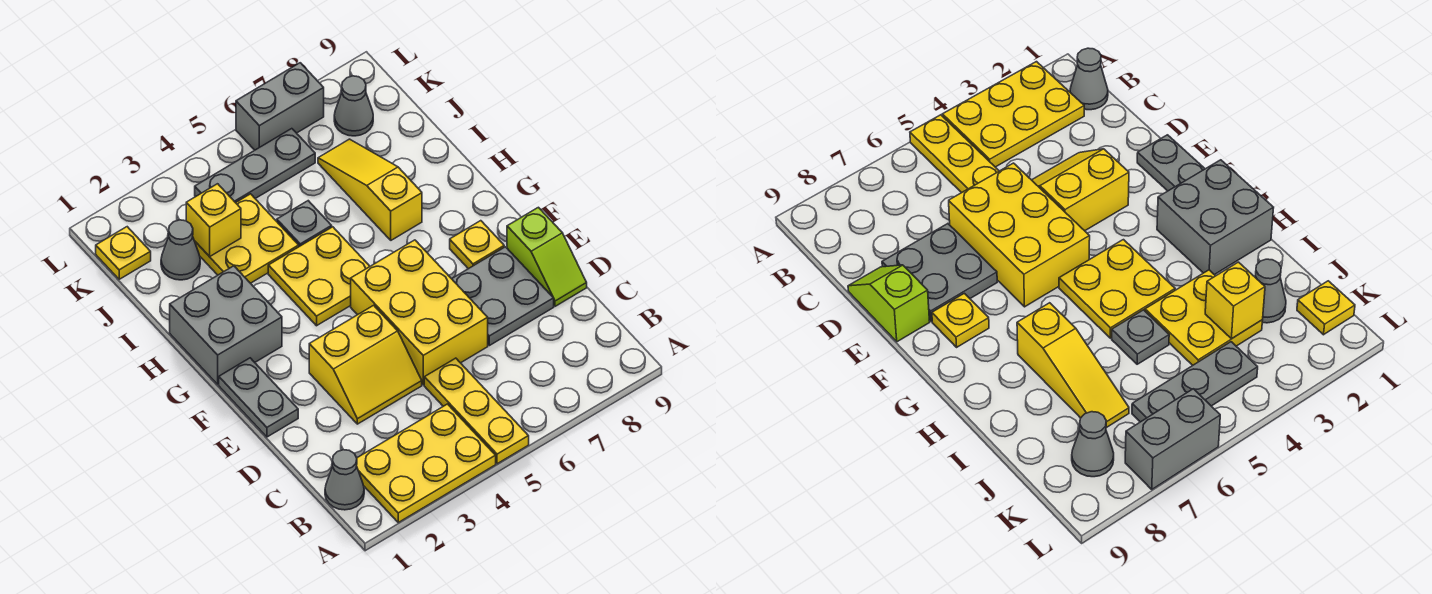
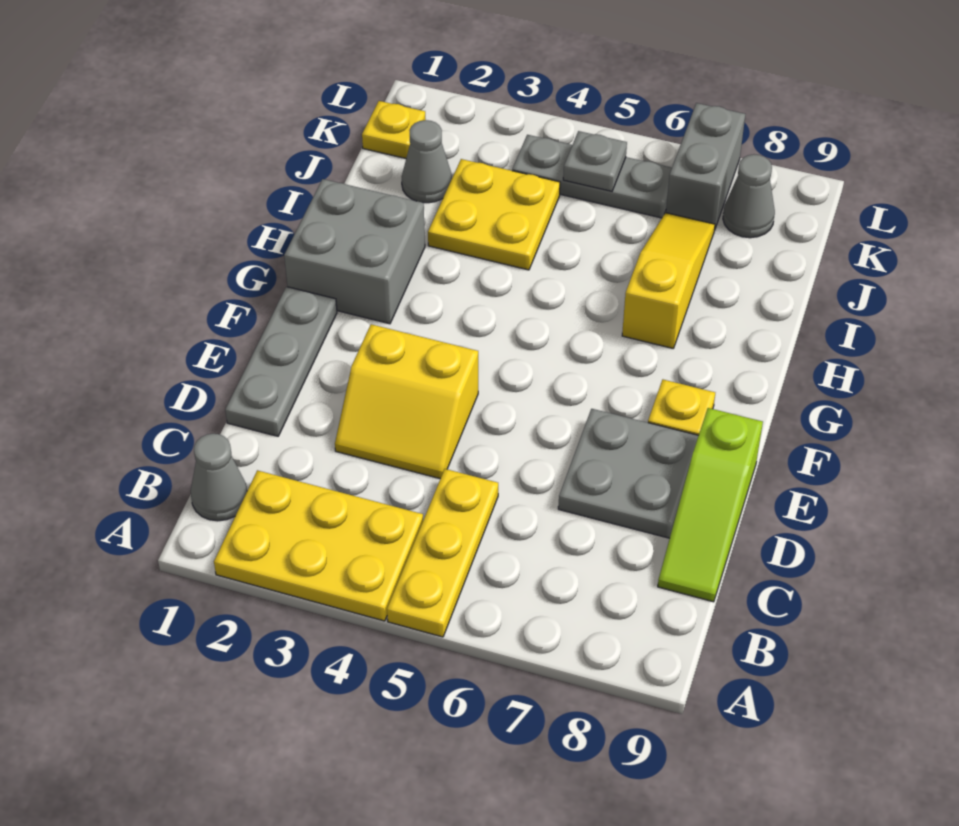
yellow brick D5:F6 level 1 -> none
lime slope D9:E9 level 1 top E -> lime slope C9:E9 level 1 top E
grey plate E1:F1 level 1 -> grey plate D1:F1 level 1
yellow plate G4:H5 level 1 -> none
grey plate I5 level 1 -> grey plate K5 level 2
yellow brick J3 level 2 -> none
grey brick L6:L7 level 1 -> grey brick K7:L7 level 1

